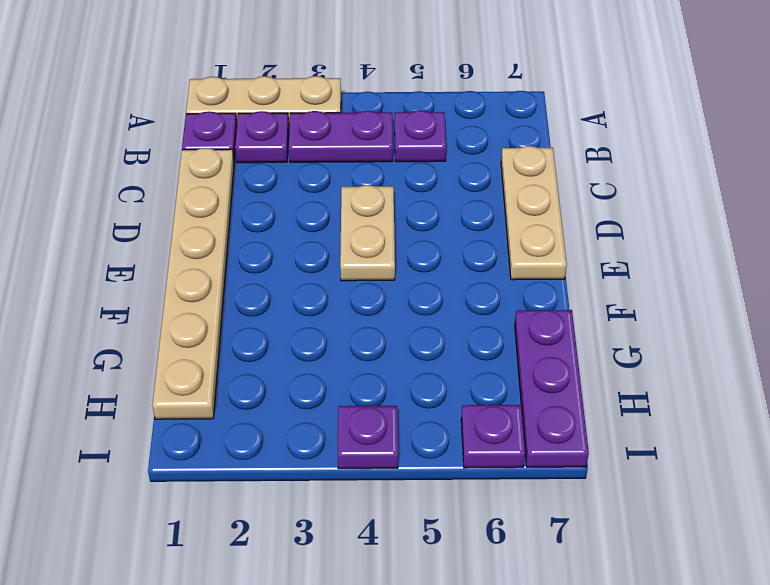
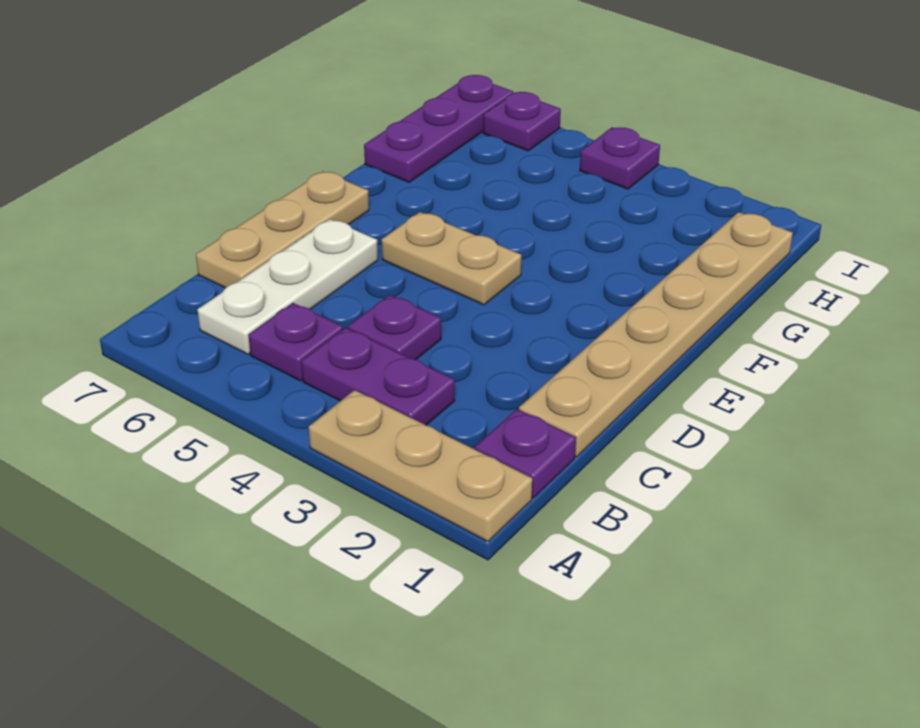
purple plate B2 level 1 -> purple plate C4 level 1
none -> white plate B6:D6 level 1
tan plate D4:E4 level 1 -> tan plate E4:E5 level 1

